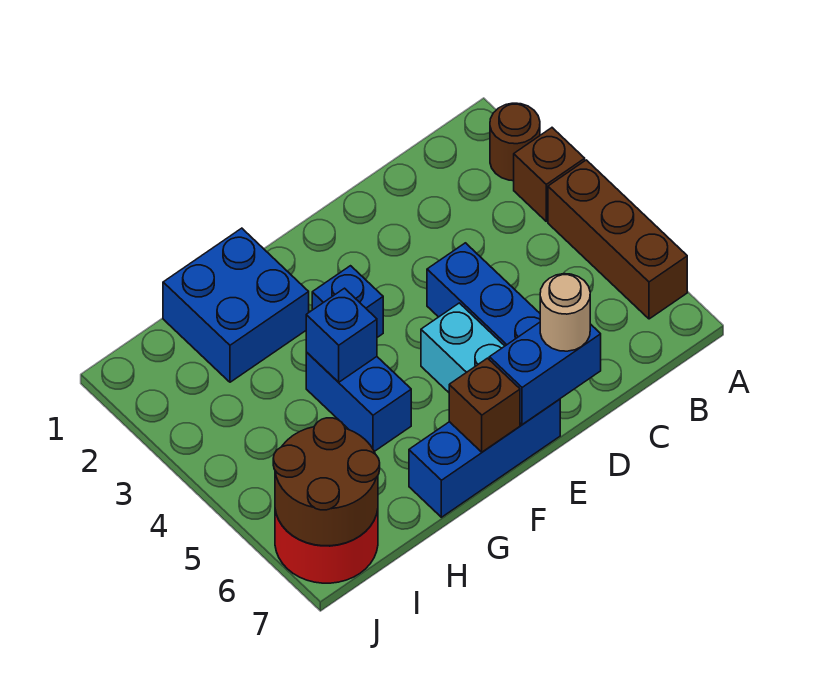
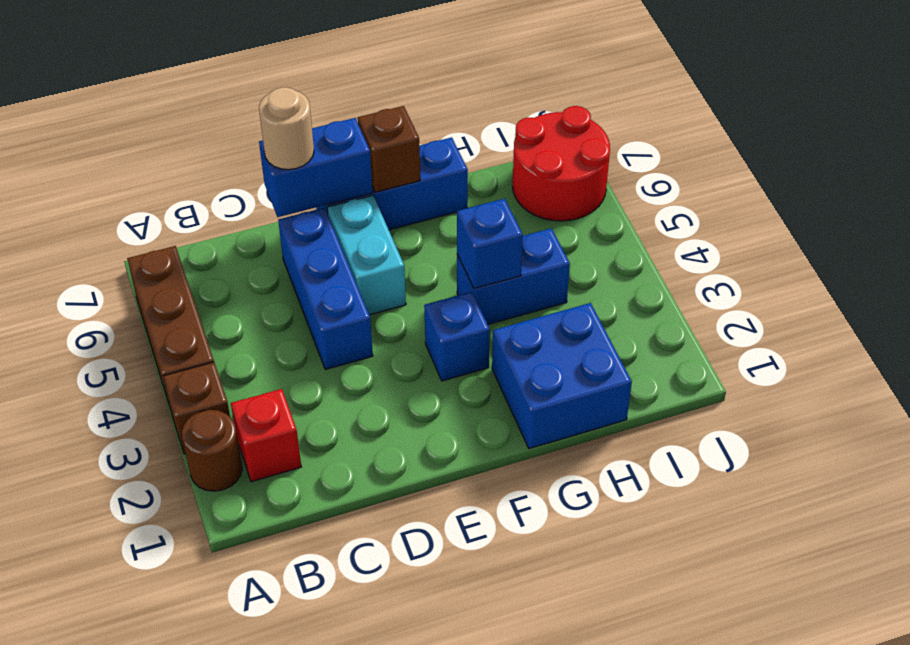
none -> red brick B2 level 1
blue brick G4:G5 level 1 -> blue brick G4:H4 level 1
brown round brick I6:J7 level 2 -> none

